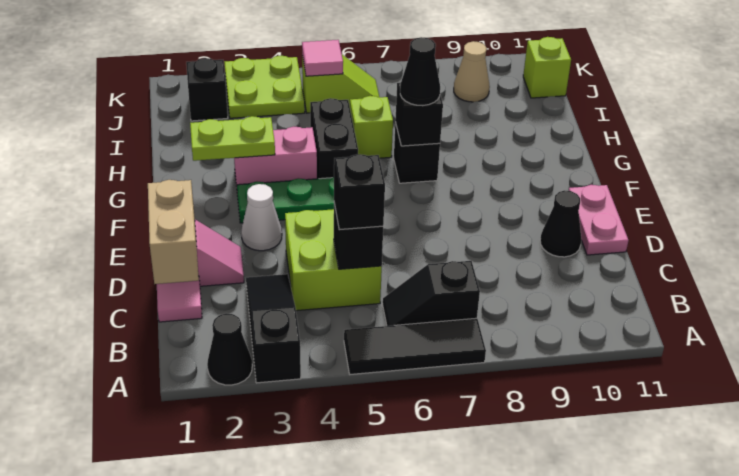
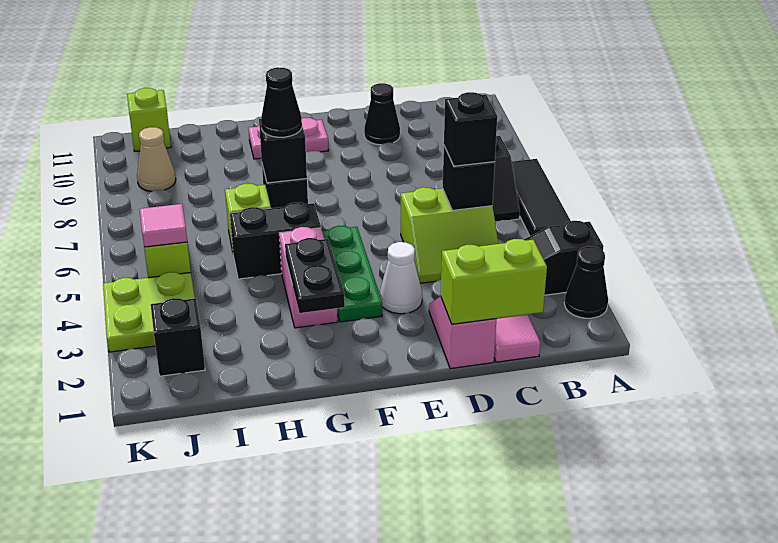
tan brick C1:D1 level 2 -> lime brick C1:D1 level 2
lime brick C4:D5 level 1 -> lime slope C4:D5 level 1 top 5
pink plate D11:E11 level 1 -> pink plate F10:G10 level 1
lime plate G2:G3 level 2 -> black plate G2:G3 level 2

